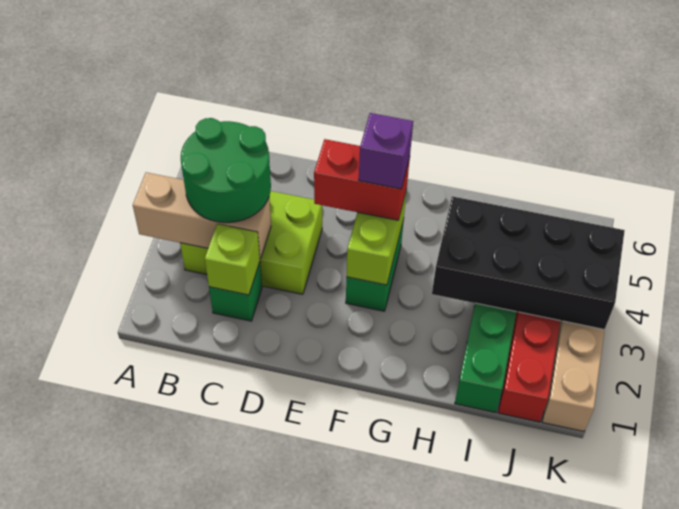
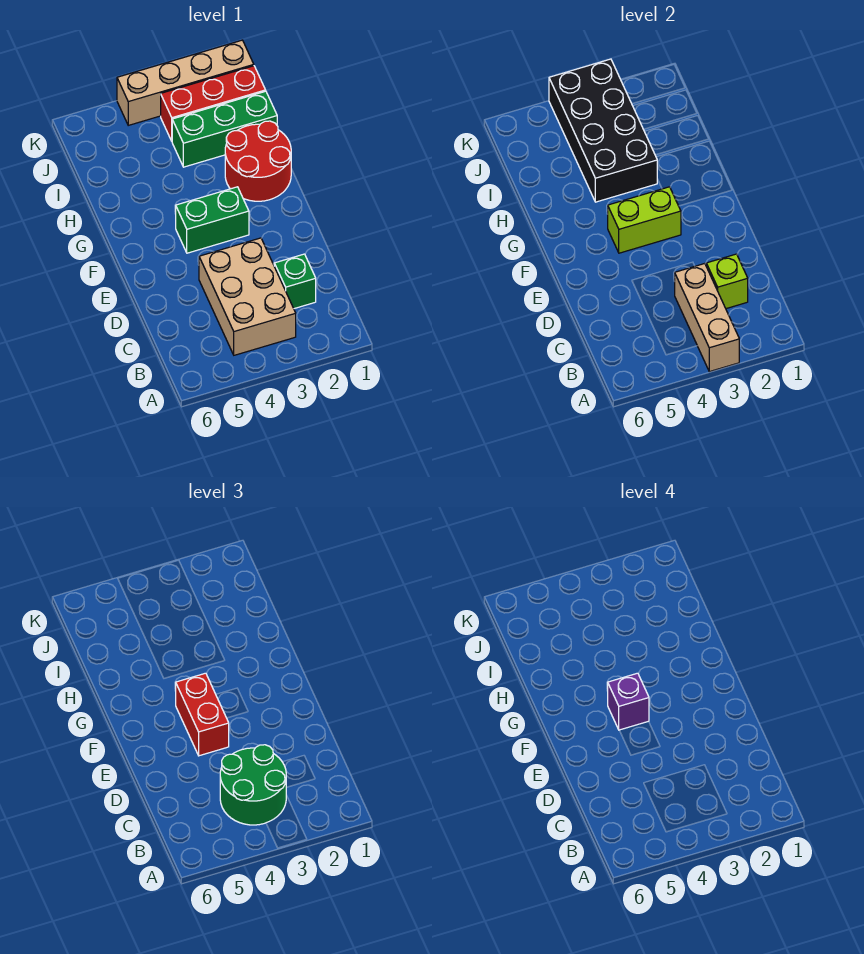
lime brick B3:D4 level 1 -> tan brick B3:D4 level 1
none -> red round brick G1:H2 level 1

